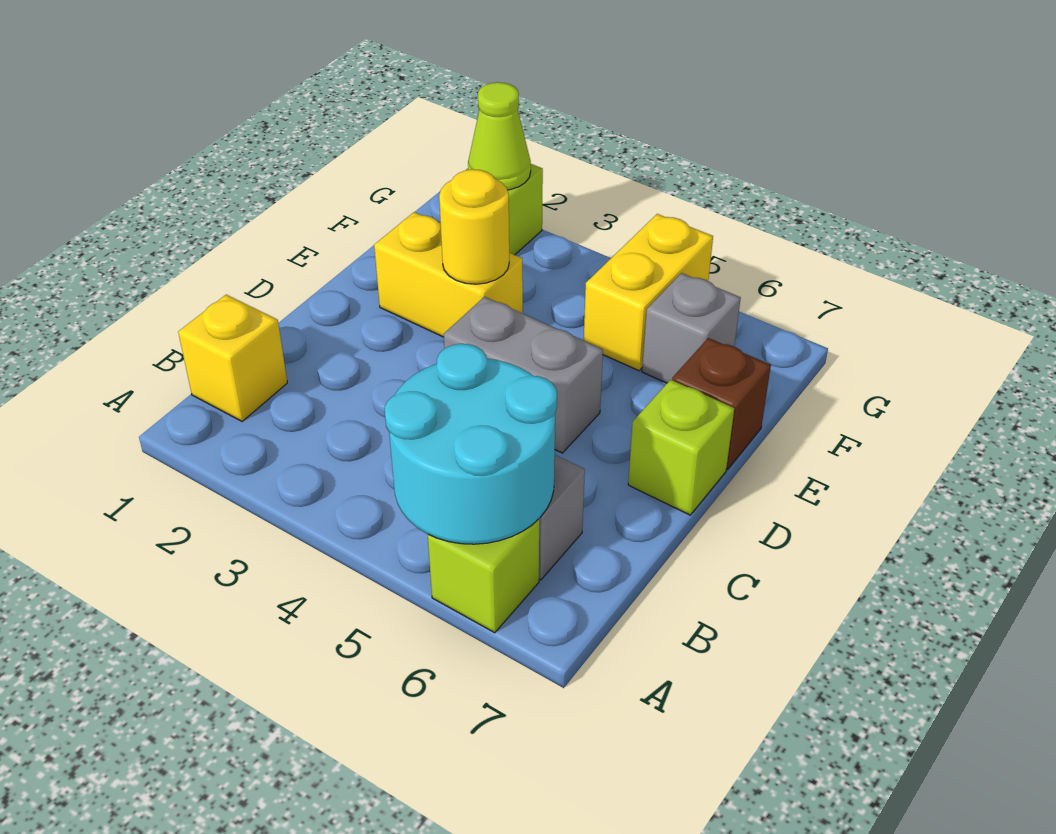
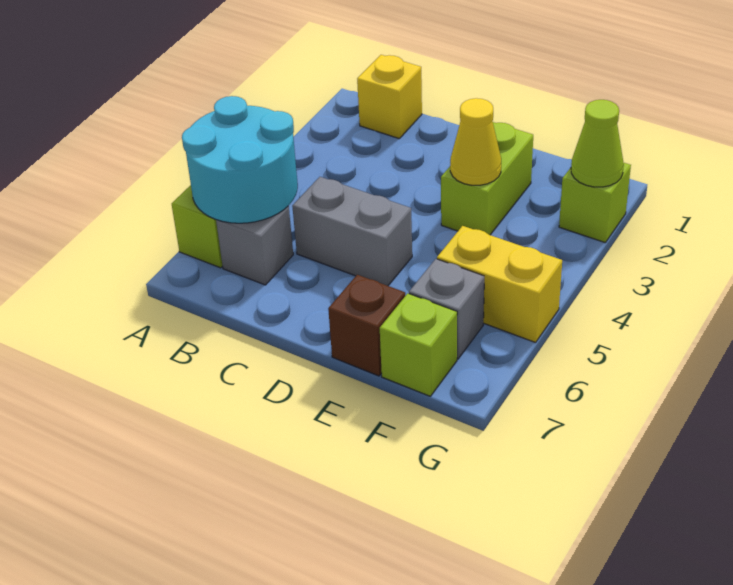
grey brick D4:D5 level 1 -> grey brick C5:D5 level 1
lime brick D7 level 1 -> lime brick F7 level 1
yellow brick E2:E3 level 1 -> lime brick E2:E3 level 1
yellow round brick E3 level 2 -> yellow cone E3 level 2

